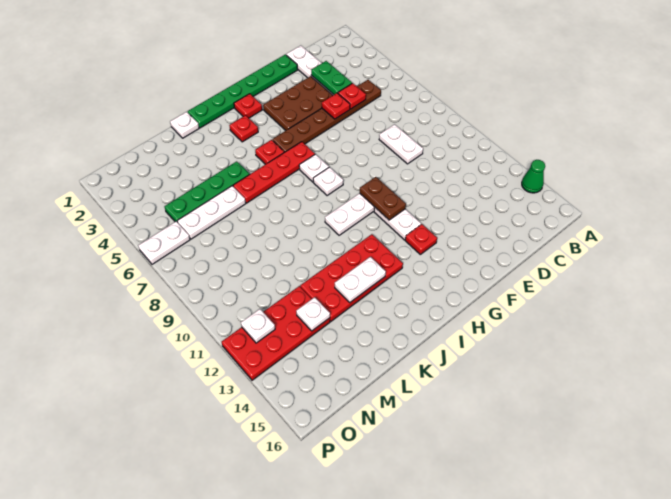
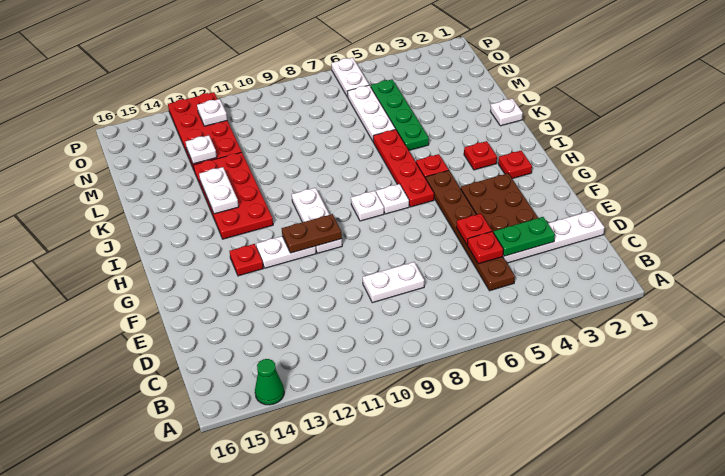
green plate E1:J1 level 1 -> none

